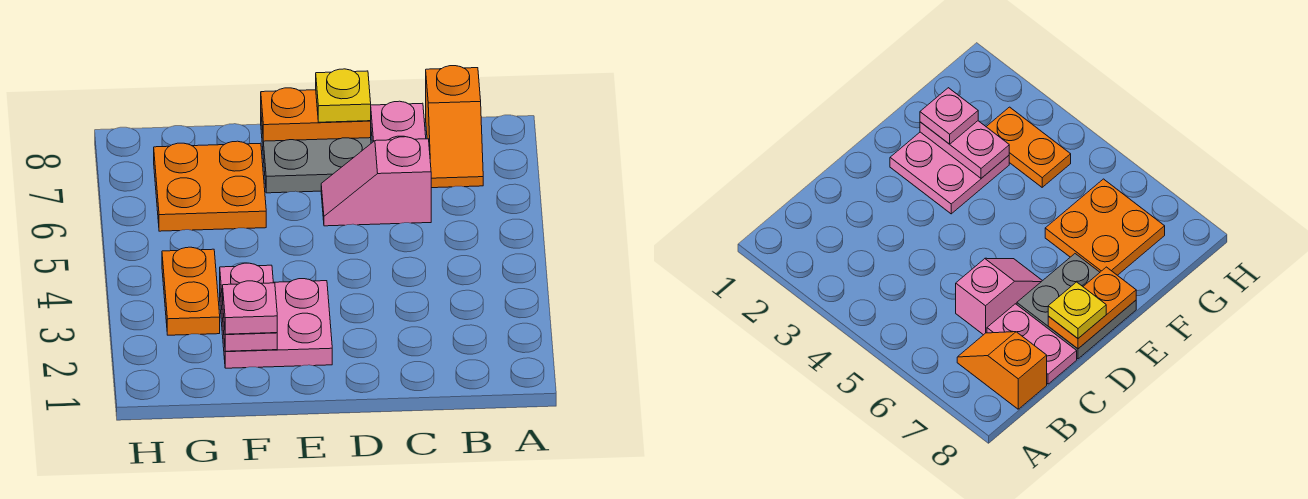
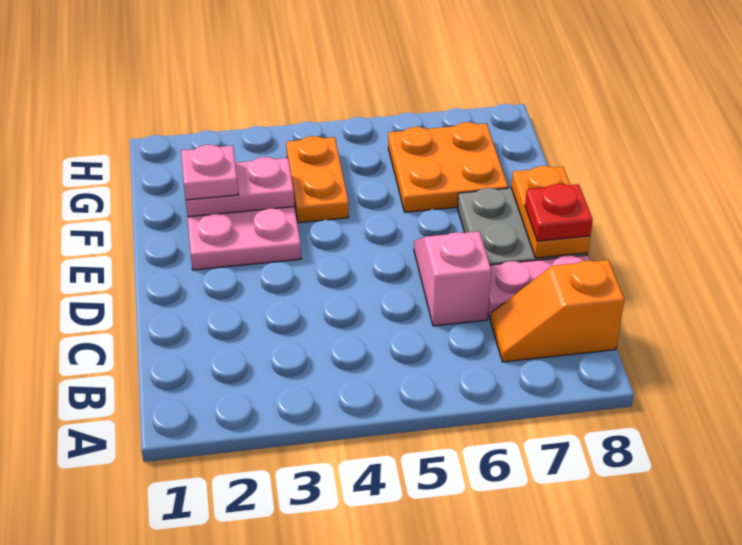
yellow plate D8 level 3 -> red plate D8 level 3
orange plate G3:G4 level 1 -> orange plate F4:G4 level 1

